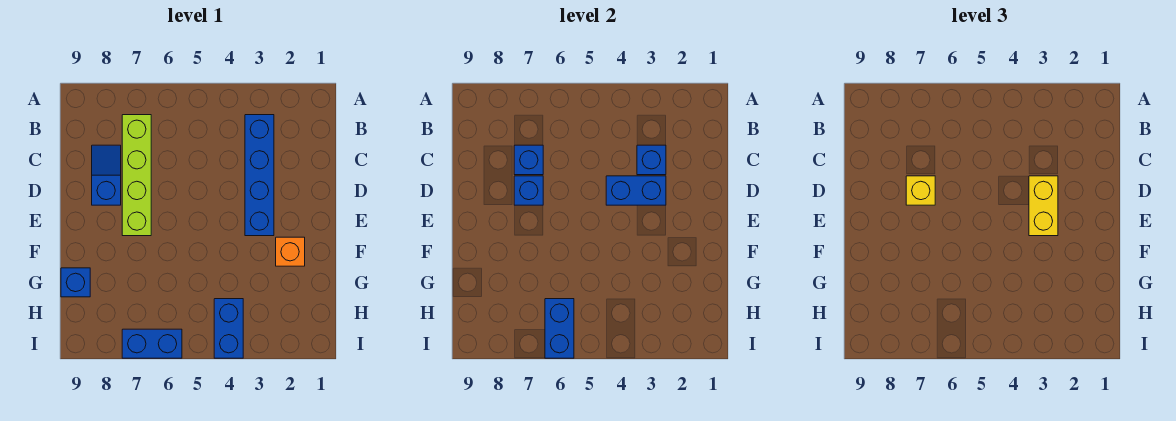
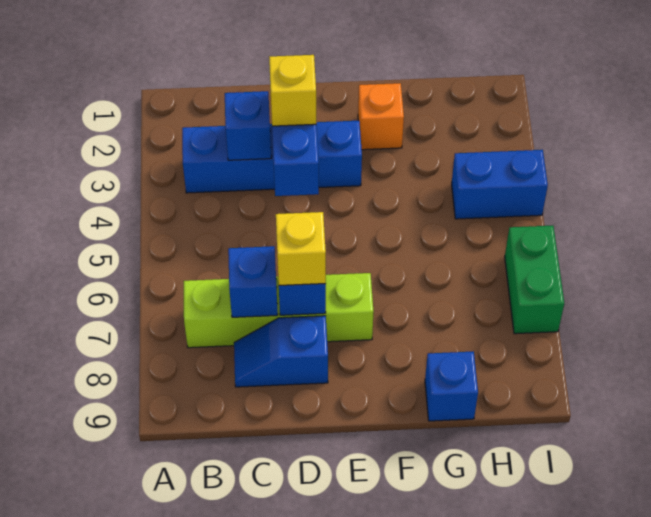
yellow brick D3:E3 level 3 -> yellow brick D3 level 3
blue brick H6:I6 level 2 -> none
blue brick I6:I7 level 1 -> green brick I6:I7 level 1

